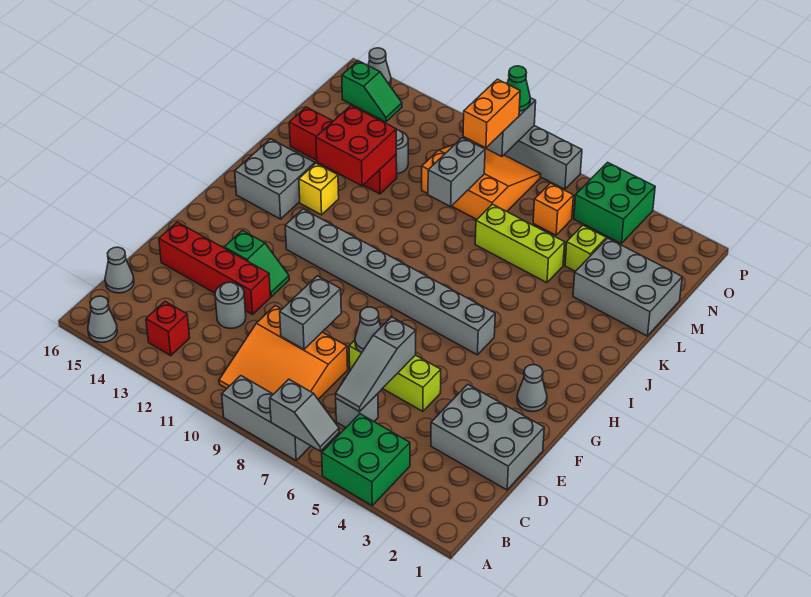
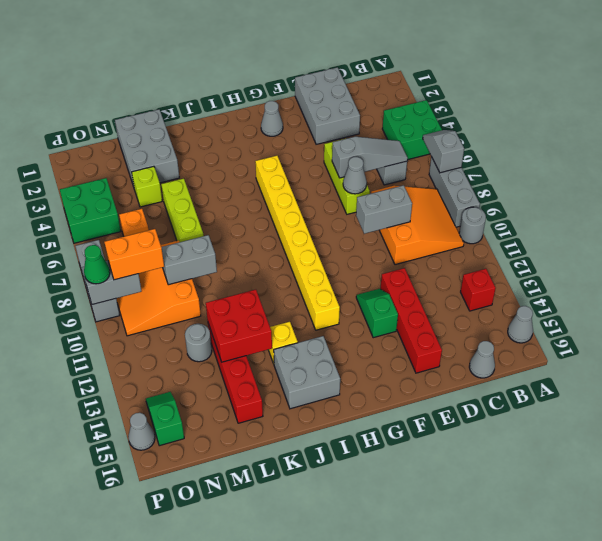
grey round brick D12 level 1 -> grey round brick A10 level 1
grey brick H5:H12 level 1 -> yellow brick H5:H12 level 1

